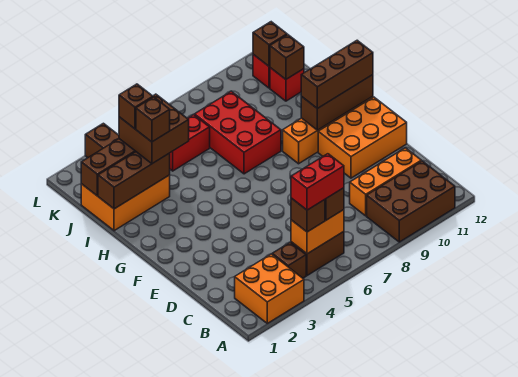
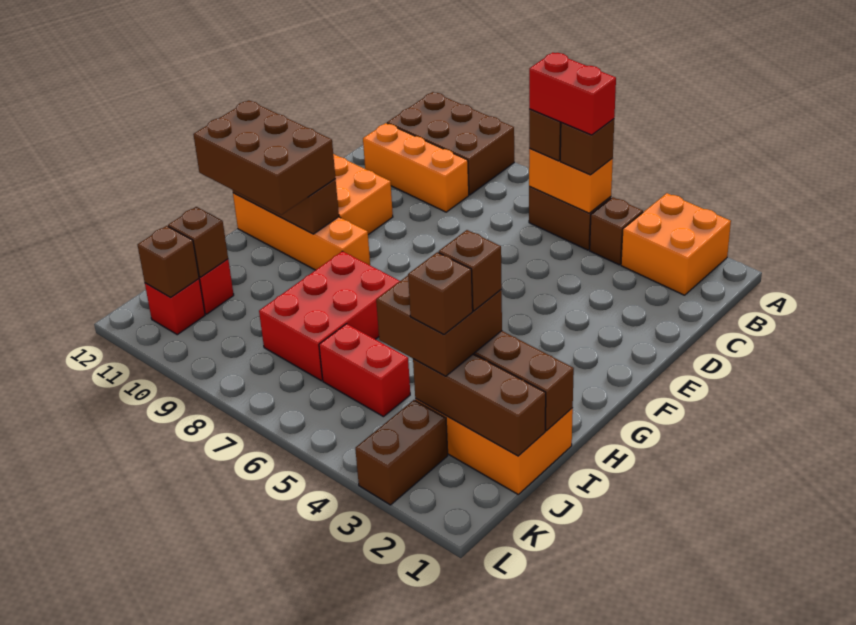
brown brick G10:G12 level 3 -> brown brick G10:H12 level 3

